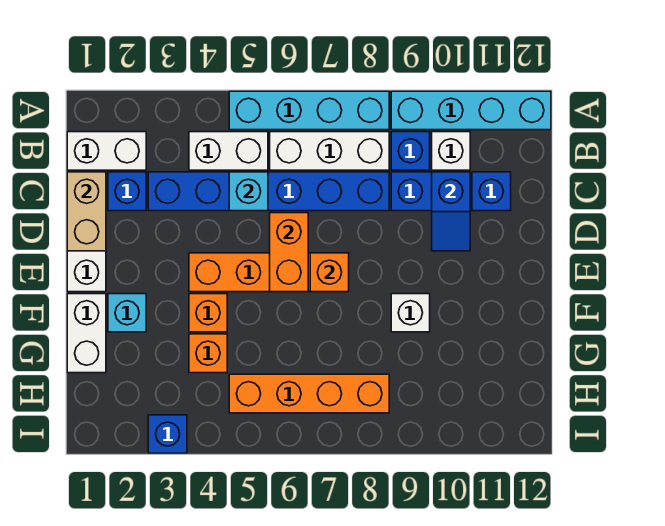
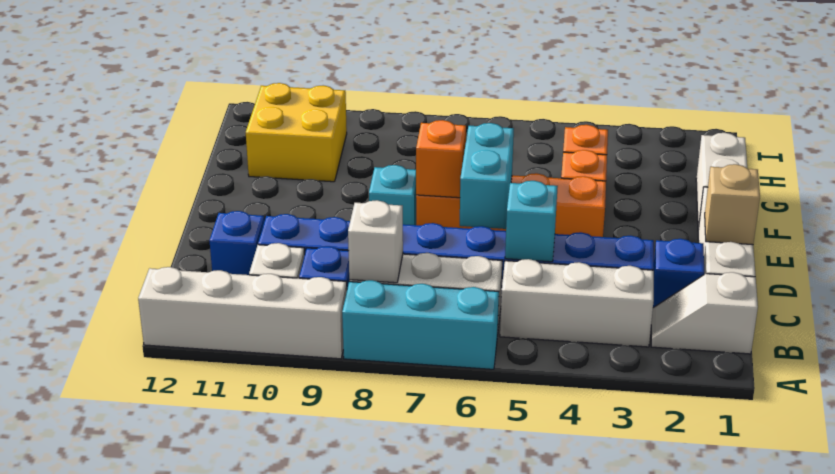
cyan brick A5:A8 level 1 -> cyan brick A6:A8 level 1
cyan brick A9:A12 level 1 -> white brick A9:A12 level 1
white brick B1:B2 level 1 -> white slope B1:B2 level 1 top 1
white brick B4:B5 level 1 -> white brick B3:B5 level 1
tan brick C1:D1 level 2 -> tan brick D1 level 2
blue slope C10:D10 level 2 top C -> none
orange brick D6:E6 level 2 -> cyan brick D6:E6 level 2
cyan brick F2 level 1 -> cyan brick E8 level 1
white brick F9 level 1 -> white brick B8 level 2
none -> yellow brick G10:H11 level 1
orange brick H5:H8 level 1 -> none
blue brick I3 level 1 -> none

